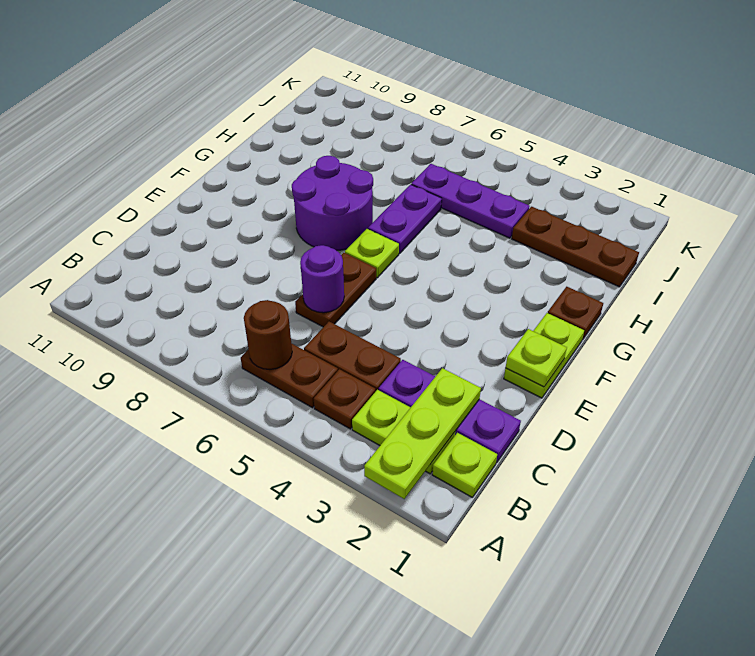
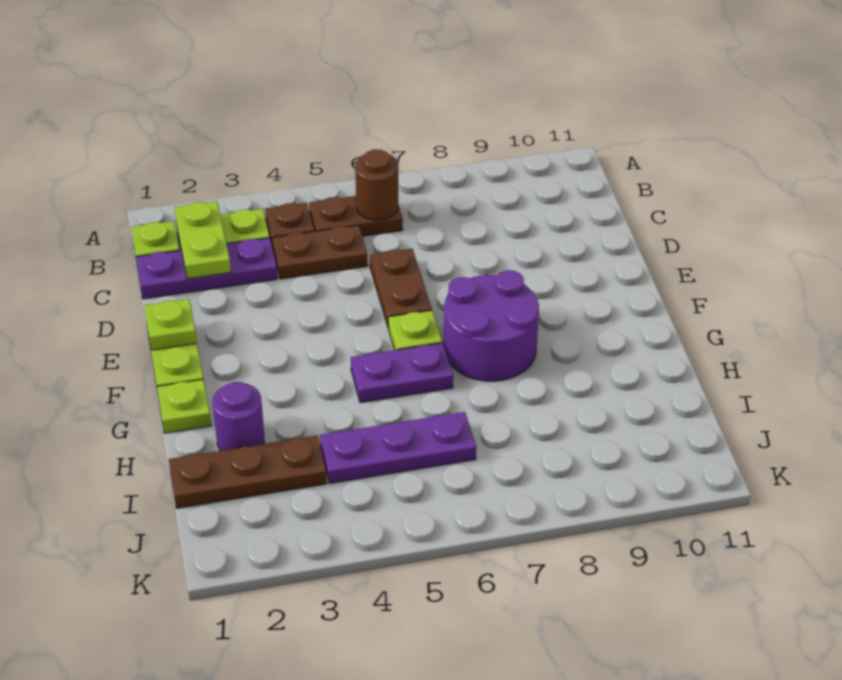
lime plate A2:C2 level 2 -> lime plate B2:C2 level 2
purple round brick D6 level 2 -> purple round brick H2 level 1
brown plate G1 level 1 -> lime plate G1 level 1
purple plate G6:H6 level 1 -> purple plate G5:G6 level 1

